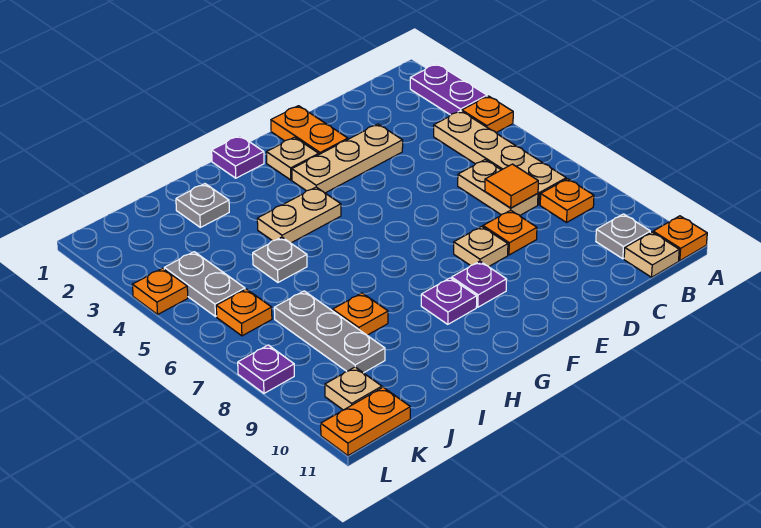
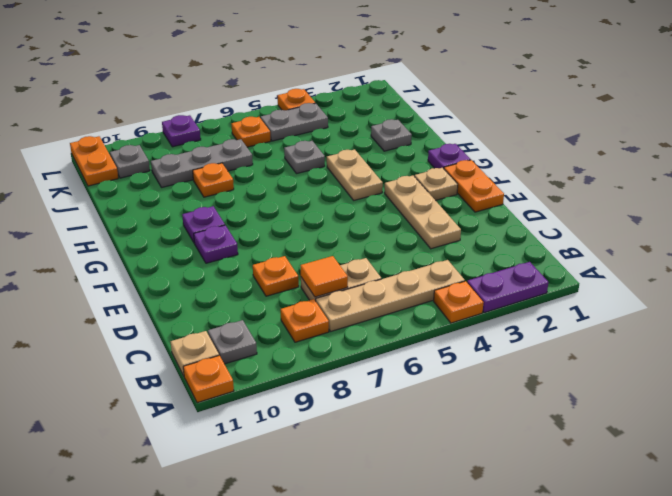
orange plate E1:E2 level 1 -> orange plate E1:F1 level 1
tan plate E8 level 1 -> none
tan plate K10 level 1 -> grey plate K10 level 1

